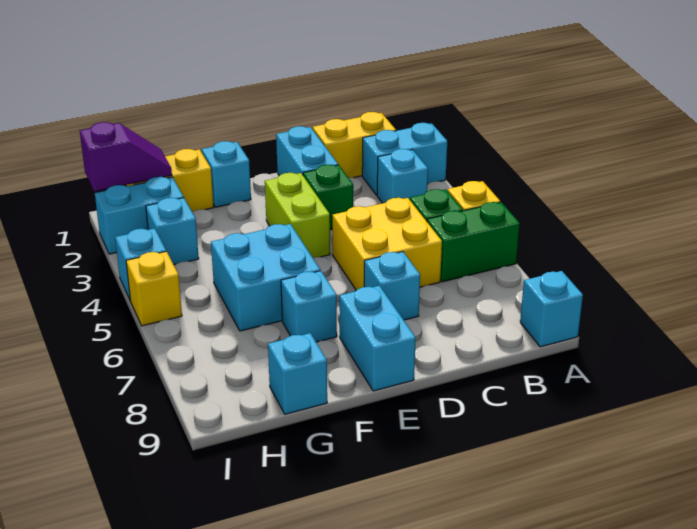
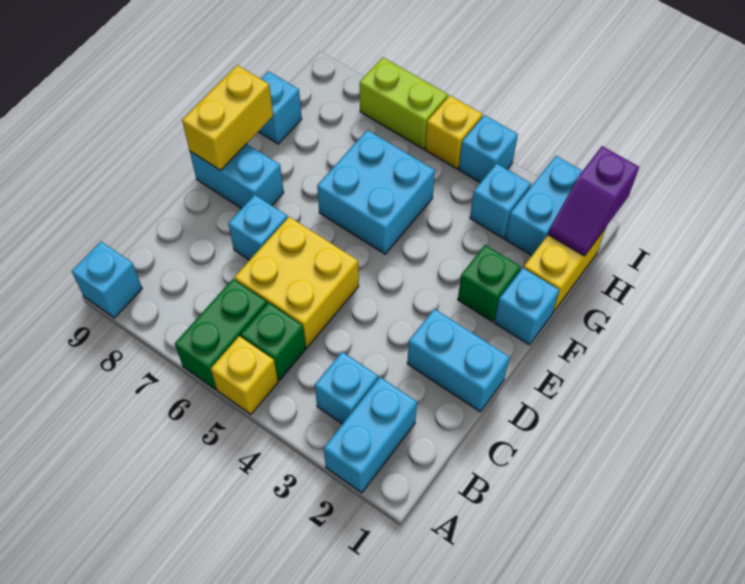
yellow brick B1:C1 level 1 -> yellow brick E9:F9 level 2
green brick D3 level 1 -> green brick F2 level 1
lime brick E3:E4 level 1 -> lime brick I6:I7 level 1
cyan brick F7 level 1 -> none

